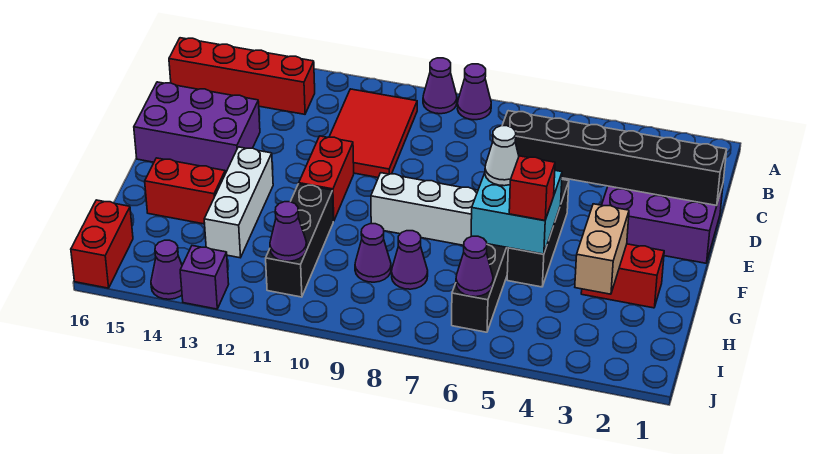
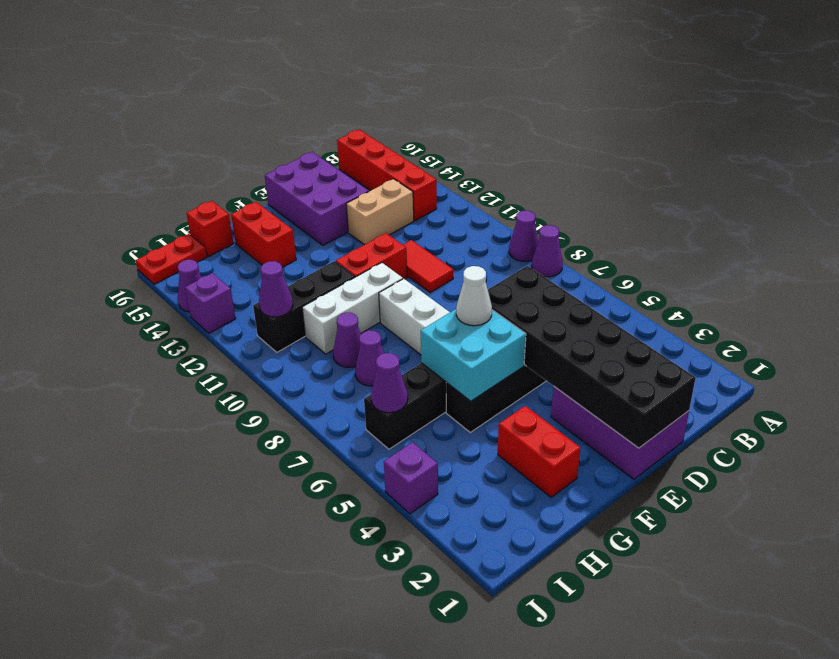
red tile B10:D11 level 1 -> red tile D10:D11 level 1
black brick D1:D6 level 2 -> black brick D1:E6 level 2
white brick F13:H13 level 1 -> white brick F10:H10 level 1
tan brick G3:H3 level 2 -> tan brick C13:D13 level 1
red brick G5 level 3 -> red brick H16 level 1
red brick I16:J16 level 1 -> red plate I16:J16 level 1
none -> purple brick J4 level 1

